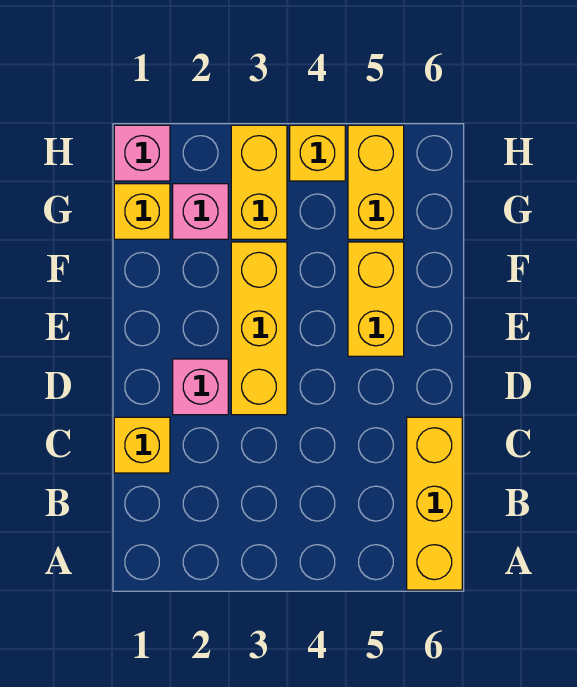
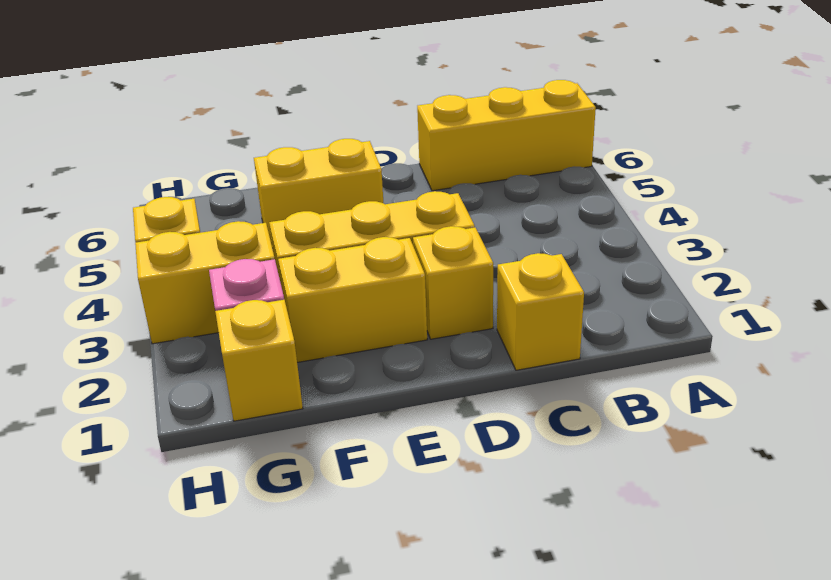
pink brick D2 level 1 -> yellow brick D2 level 1
yellow brick G5:H5 level 1 -> yellow brick E2:F2 level 1
pink brick H1 level 1 -> none

